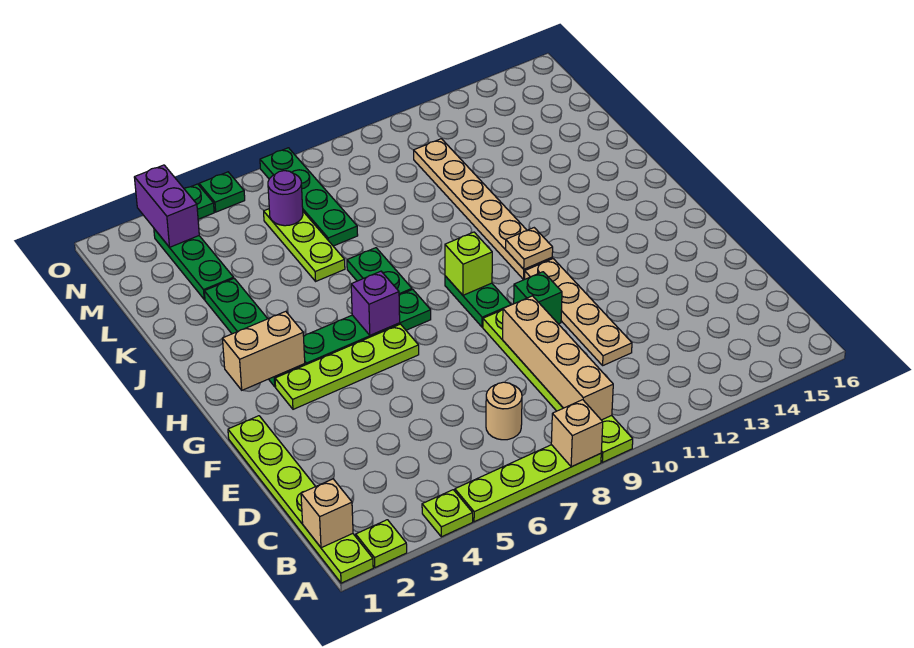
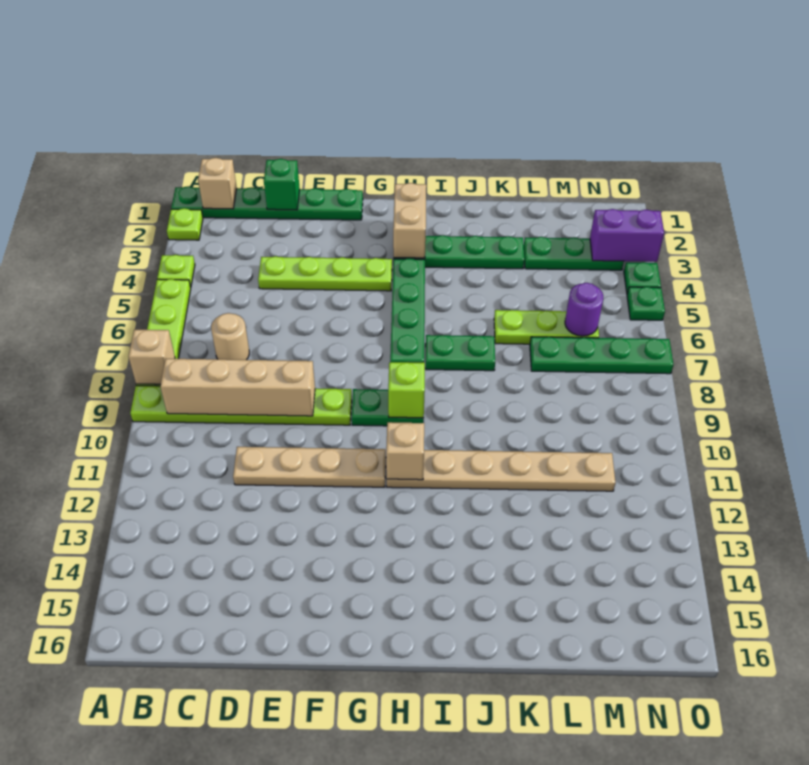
lime plate A1:F1 level 1 -> green plate A1:F1 level 1
green brick F10 level 1 -> green brick D1 level 2
lime plate G3:G6 level 1 -> lime plate D4:G4 level 1
purple brick H6 level 2 -> none
tan plate H11 level 2 -> tan brick H11 level 2

